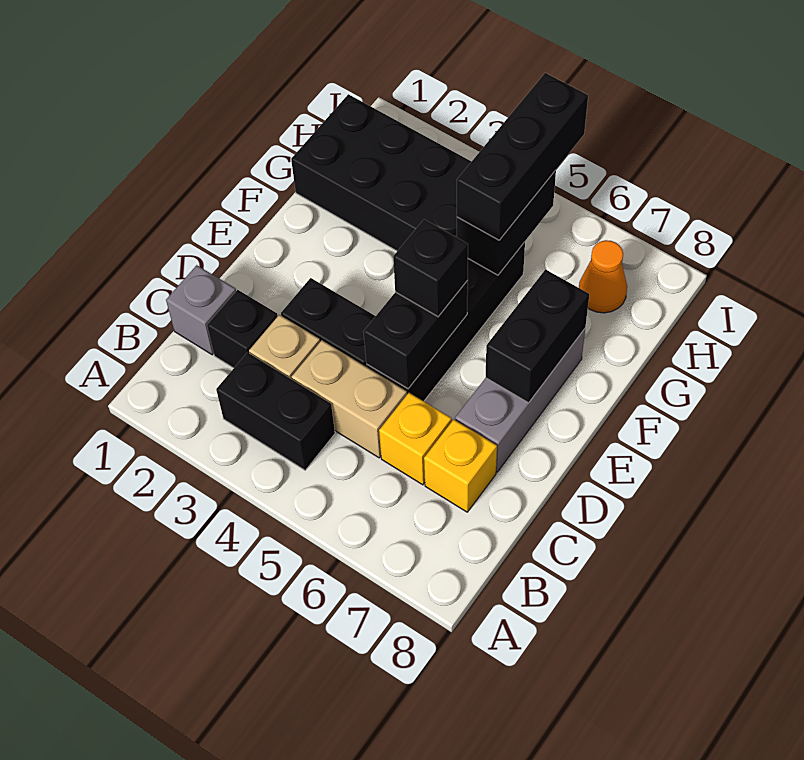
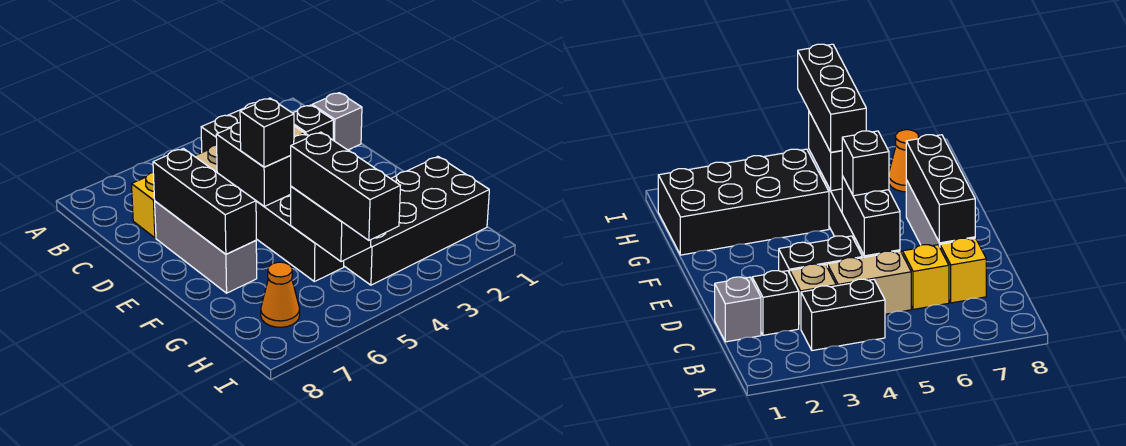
black brick E7:F7 level 2 -> black brick D7:F7 level 2

